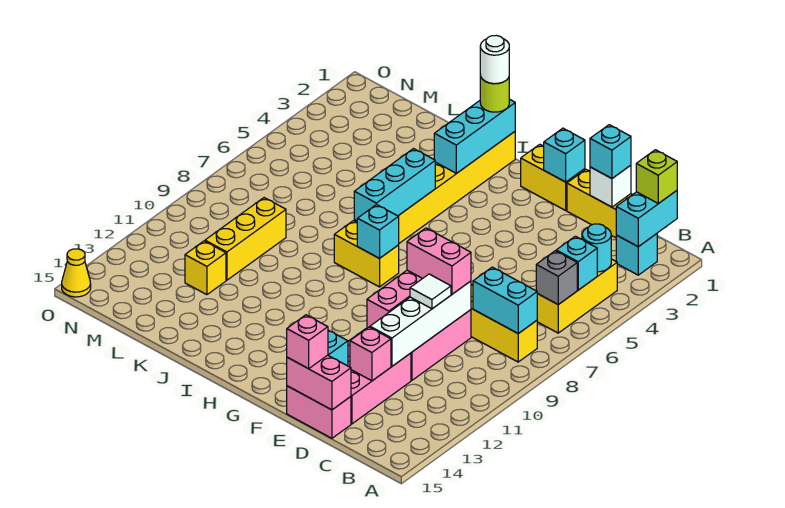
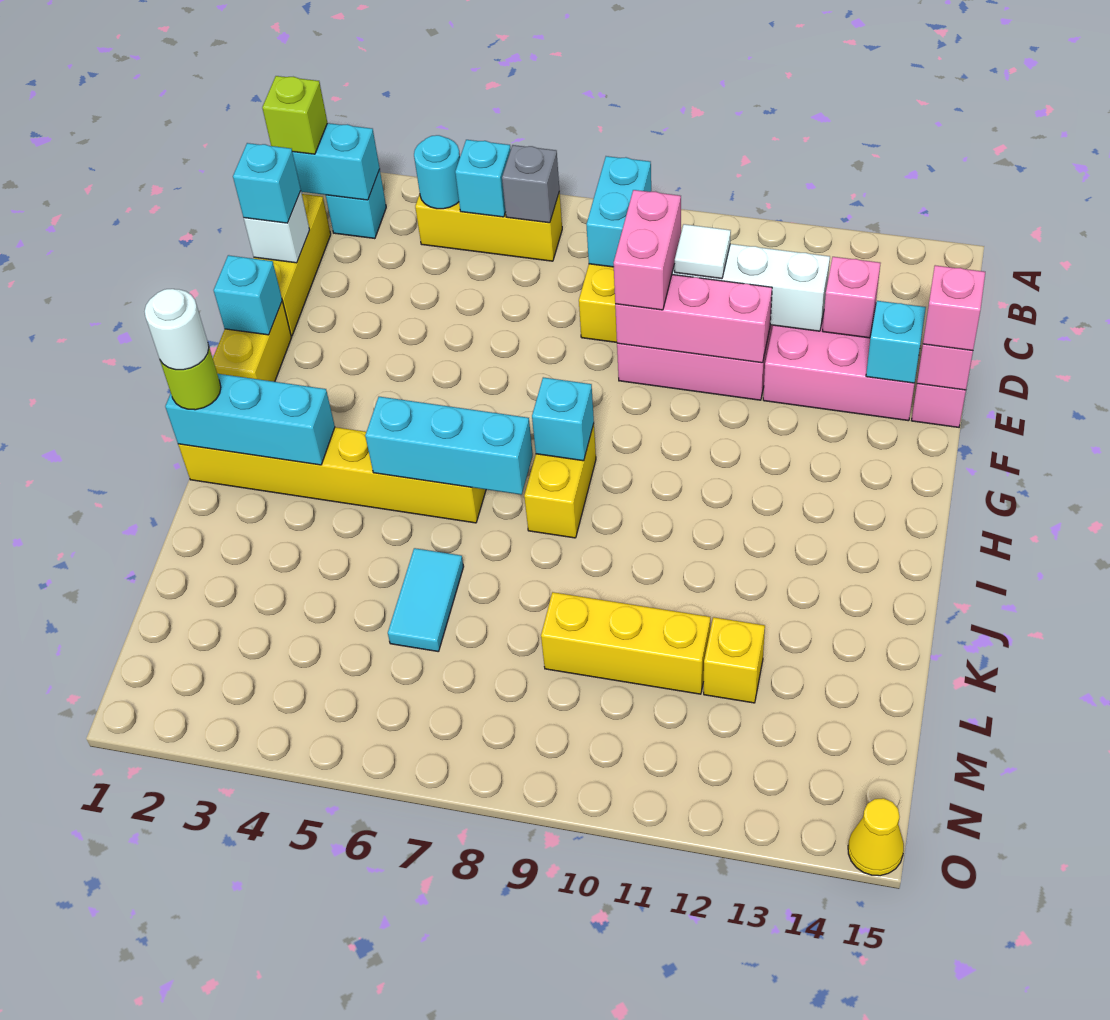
none -> cyan tile K6:L6 level 1

